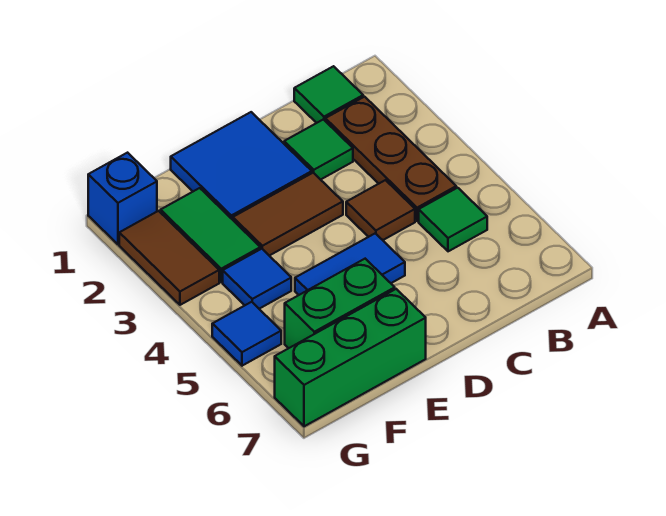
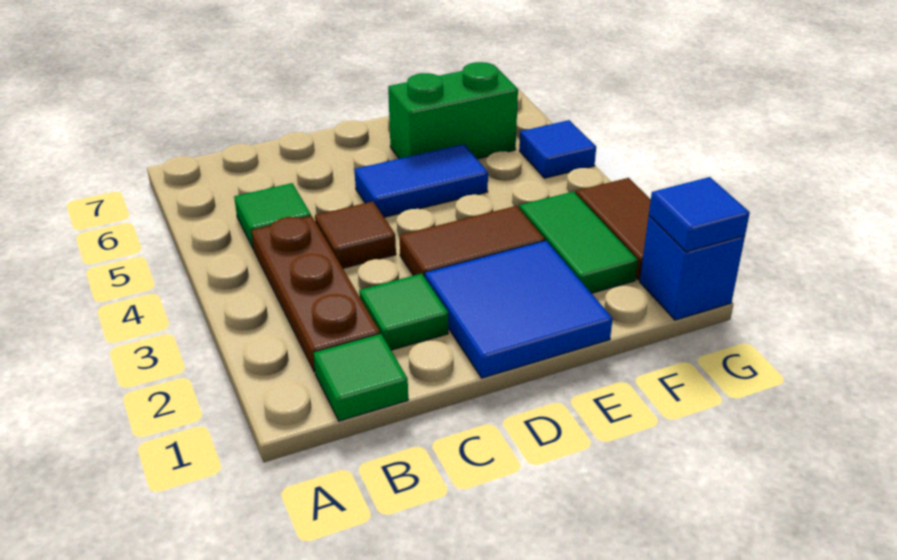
green brick E7:G7 level 1 -> none
blue tile F4 level 1 -> blue tile G1 level 2

